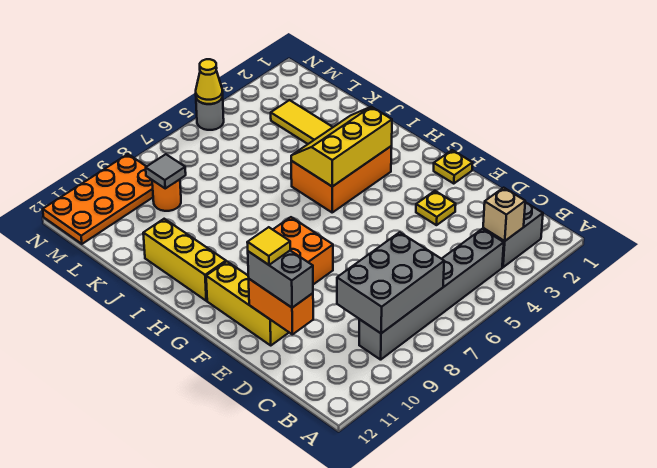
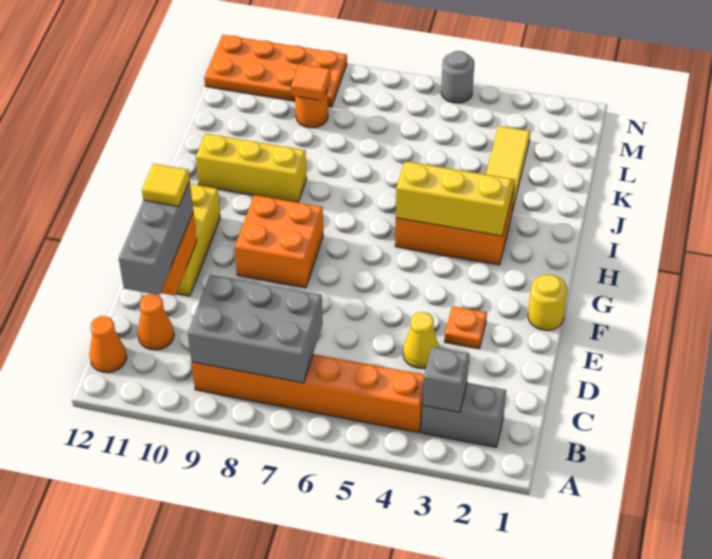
tan brick B3 level 2 -> grey brick B3 level 2
grey brick B4:B9 level 1 -> orange brick B4:B9 level 1
none -> orange cone B12 level 1
none -> orange cone C11 level 1
grey brick D11:E11 level 3 -> grey brick C11:E11 level 3
yellow plate E3 level 1 -> orange plate E3 level 1
yellow plate F1 level 1 -> yellow round brick F1 level 1
yellow brick H11:J11 level 1 -> yellow brick I9:I11 level 1
grey tile L9 level 2 -> orange tile L9 level 2
yellow cone N5 level 2 -> yellow cone D4 level 1

